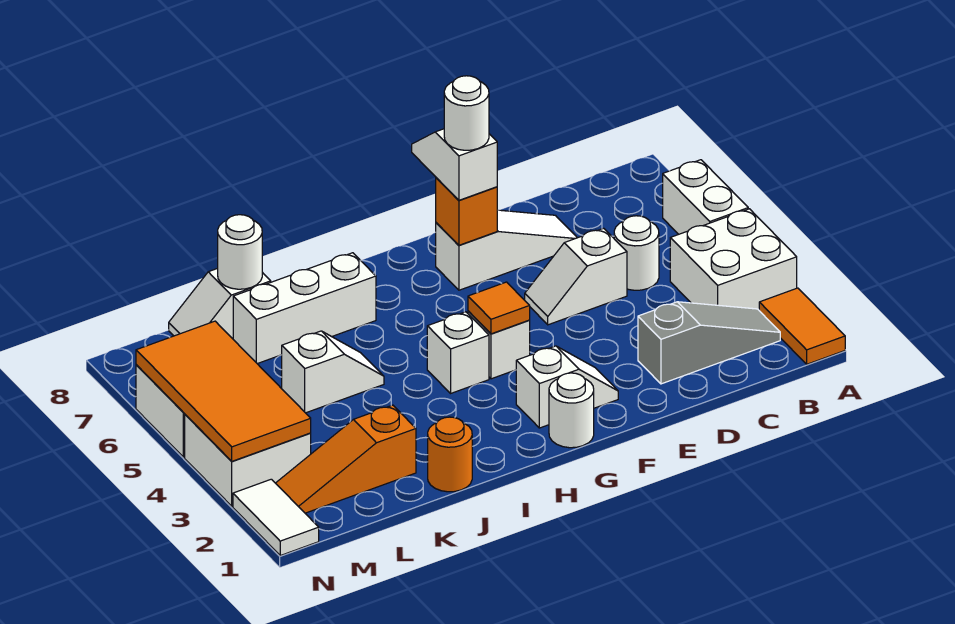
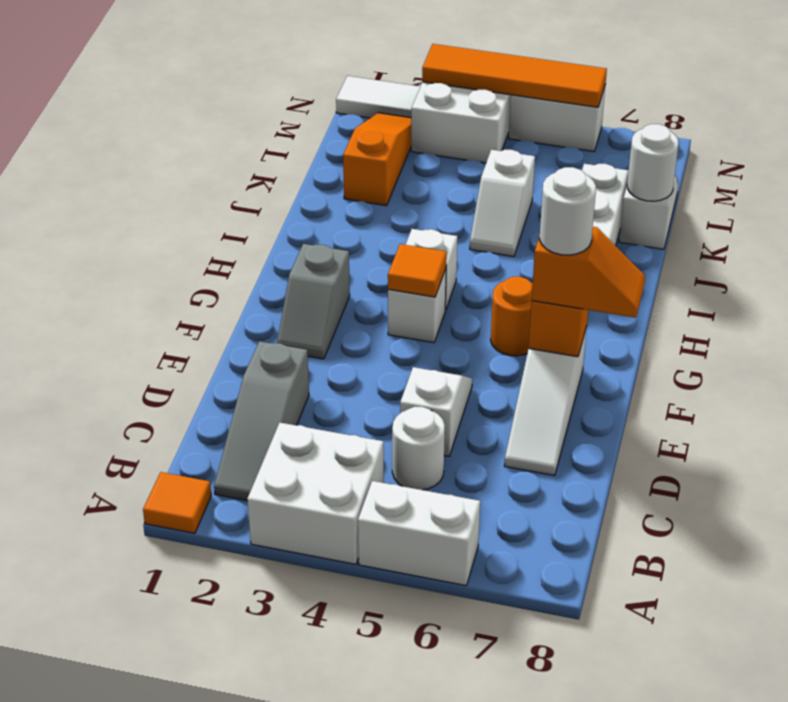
orange tile A1:A2 level 1 -> orange tile A1 level 1
white slope F2:G2 level 1 top G -> grey slope F2:G2 level 1 top G
white slope F7:F8 level 3 top 7 -> orange slope F7:F8 level 3 top 7
white round brick G1 level 1 -> none
orange round brick J1 level 1 -> orange round brick G6 level 1
orange tile M3:N6 level 2 -> orange tile N3:N6 level 2

